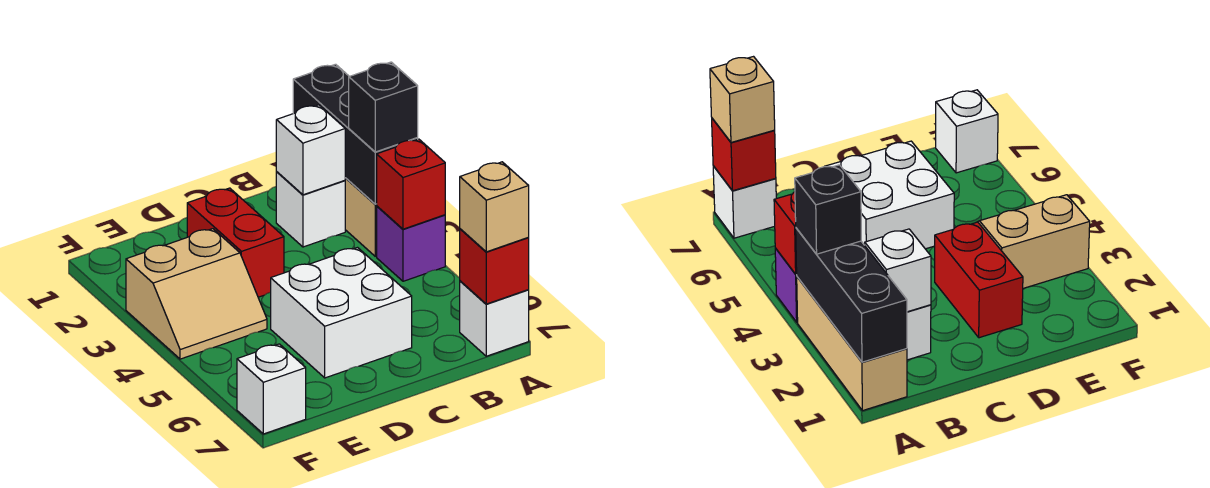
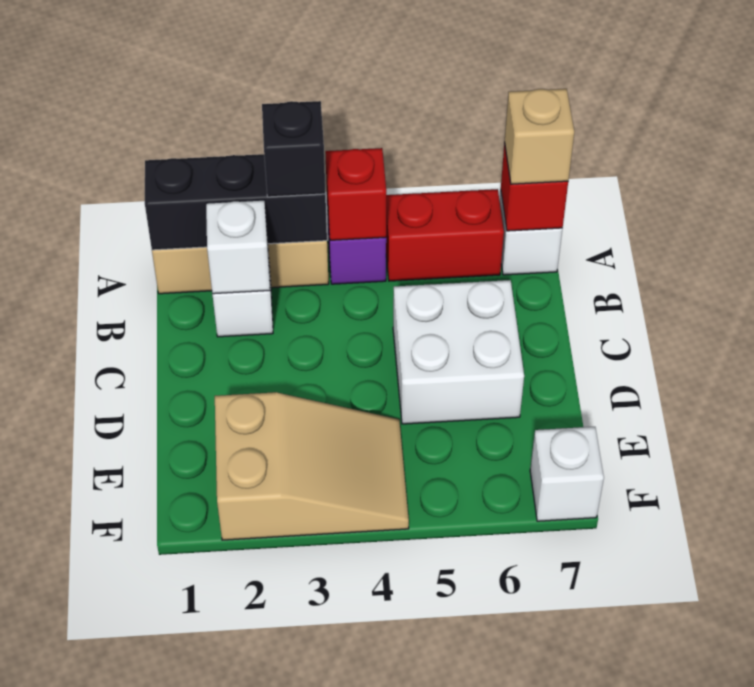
red brick D2:D3 level 1 -> red brick A5:A6 level 1
tan slope E3:F4 level 1 top 3 -> tan slope E2:F4 level 1 top 2

